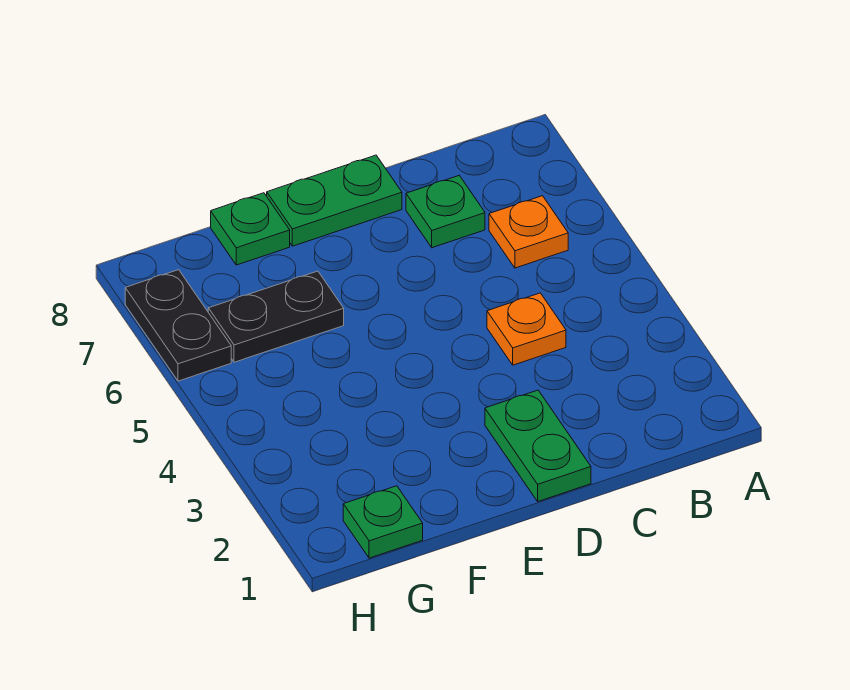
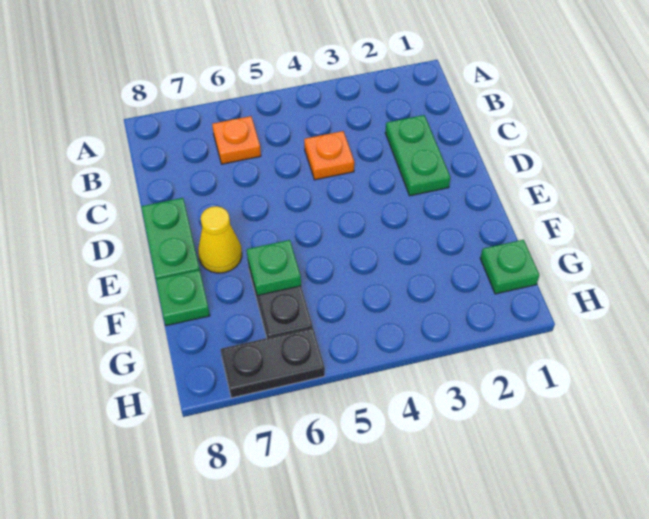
green plate C7 level 1 -> green plate F6 level 2
green plate D1:D2 level 1 -> green plate C2:D2 level 1
none -> yellow cone E7 level 1

